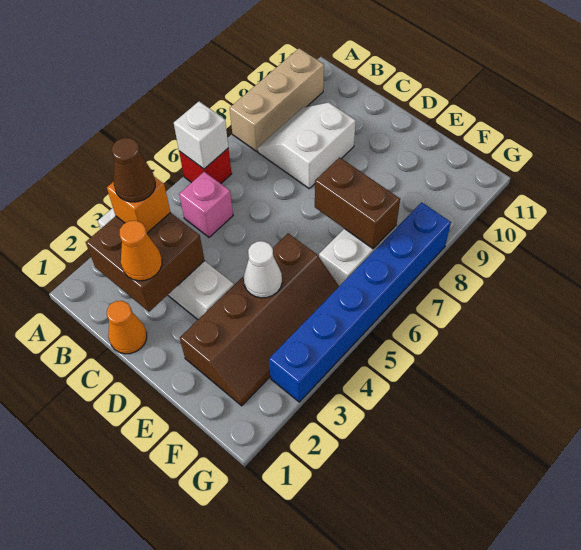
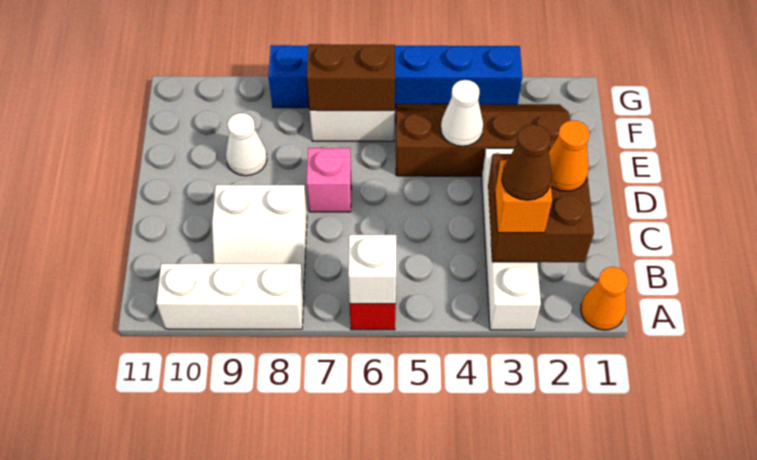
tan brick A8:A10 level 1 -> white brick A8:A10 level 1
pink brick B5 level 1 -> pink brick D7 level 1
orange cone C1 level 1 -> orange cone A1 level 1
brown brick E7:F7 level 2 -> brown brick F6:F7 level 2
none -> white cone E9 level 1

